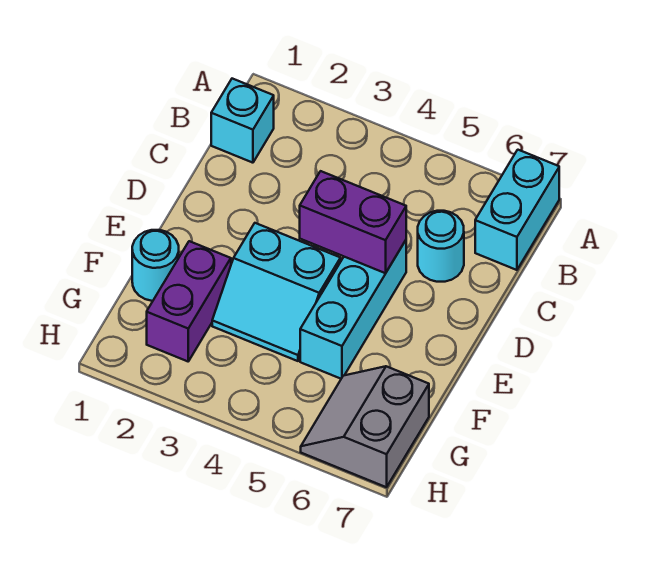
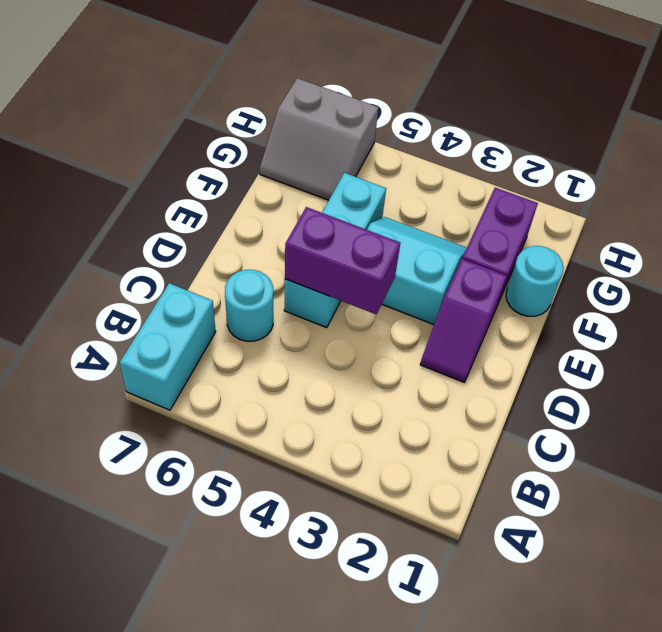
cyan brick B1 level 1 -> none
none -> purple slope D2:E2 level 1 top E
grey slope G6:H7 level 1 top 7 -> grey slope G6:H7 level 1 top H

